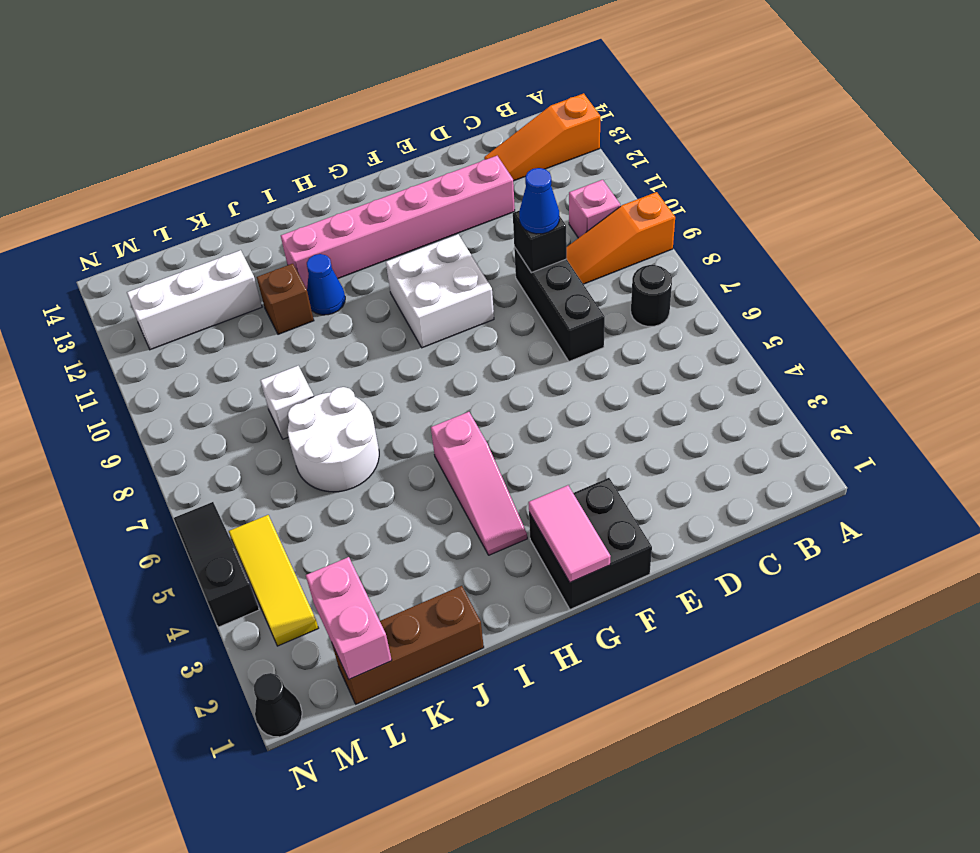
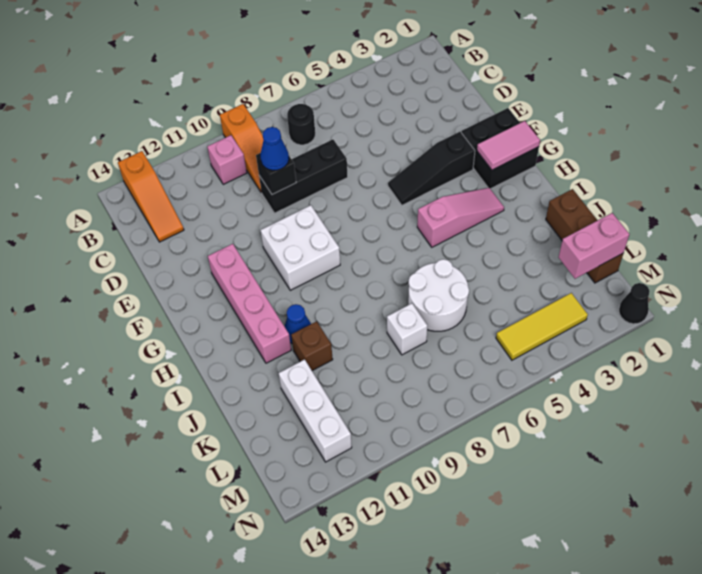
pink brick D12:I12 level 1 -> pink brick F12:I12 level 1
black slope N4:N6 level 1 top 4 -> black slope F3:F5 level 1 top 3

